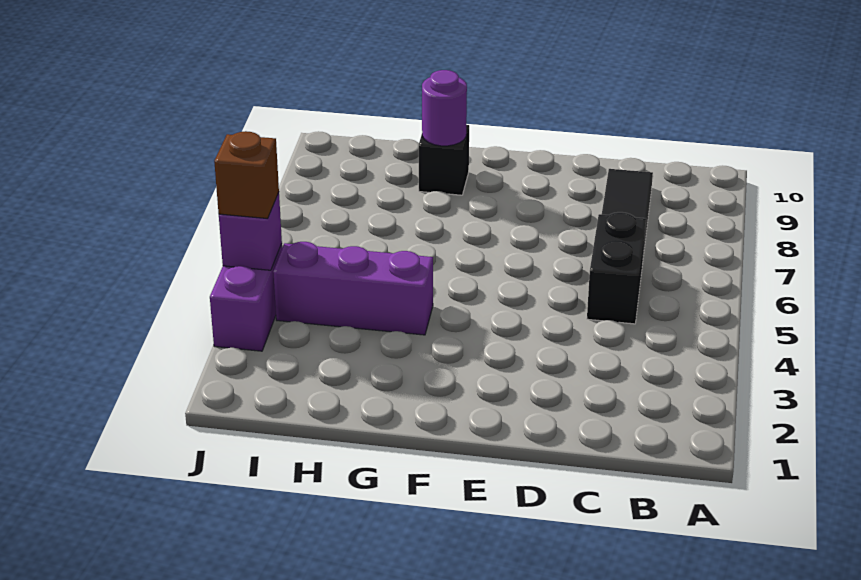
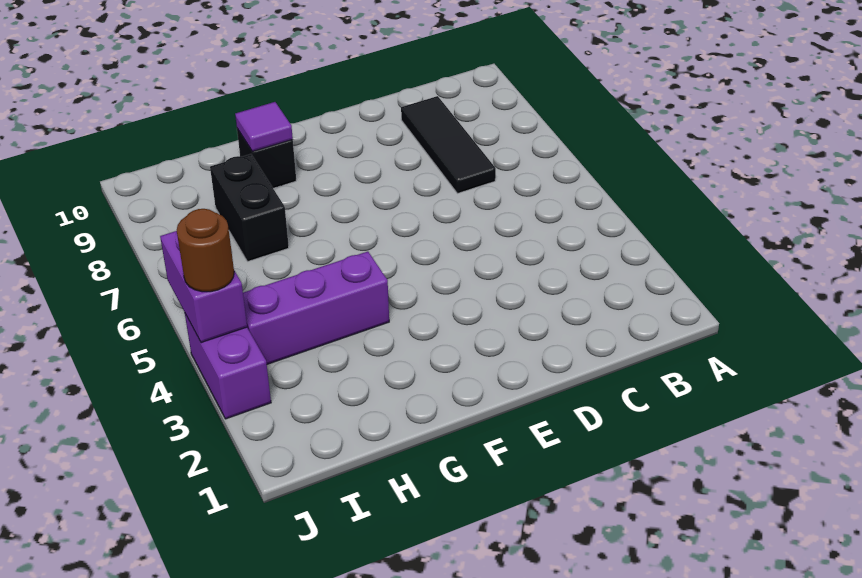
black brick C5:C6 level 1 -> black brick H7:H8 level 1
purple round brick G9 level 2 -> purple tile G9 level 2
purple brick J4 level 2 -> purple brick J4:J5 level 2
brown brick J4 level 3 -> brown round brick J4 level 3

